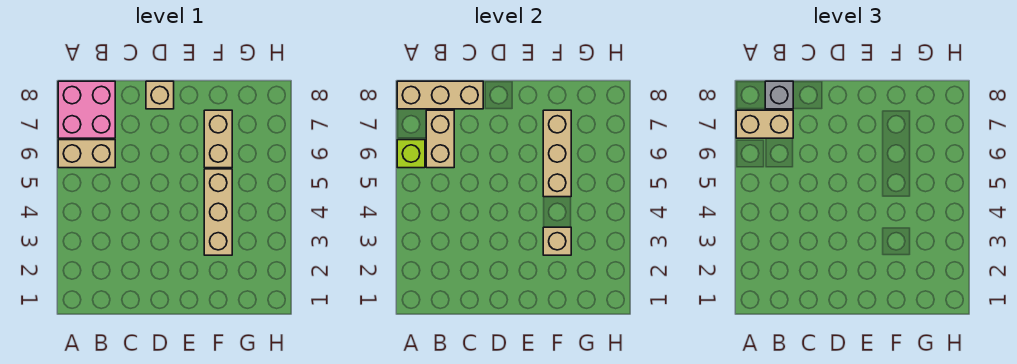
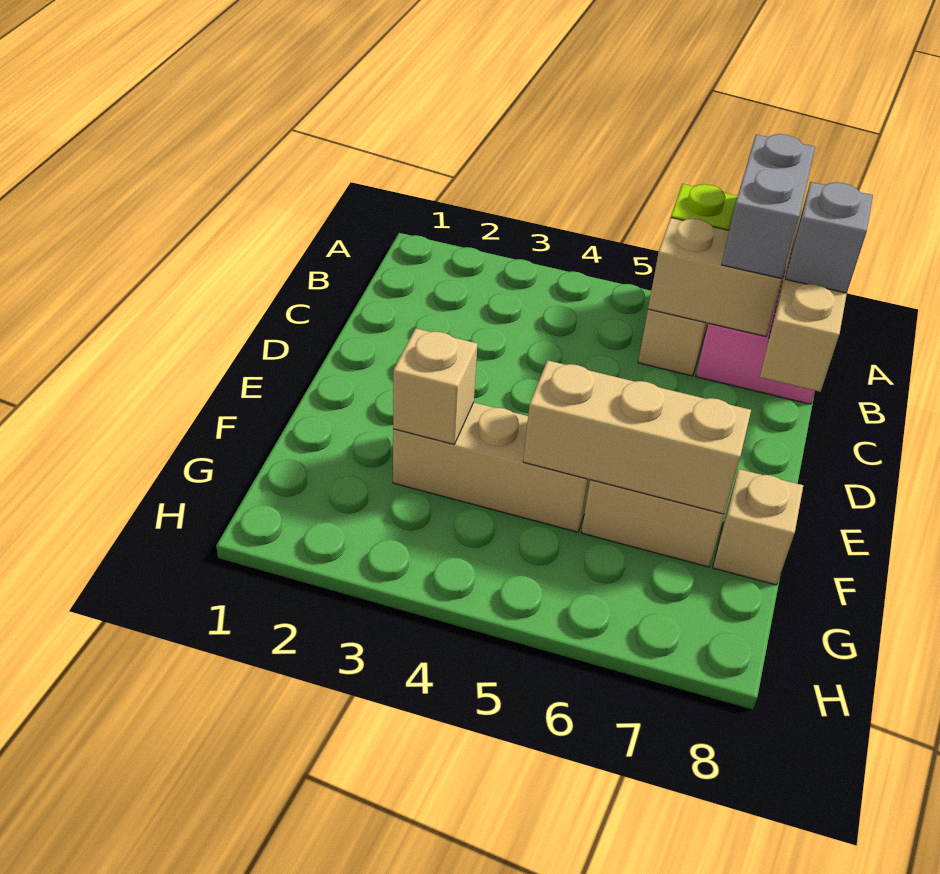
tan brick A7:B7 level 3 -> grey brick A7:B7 level 3
tan brick D8 level 1 -> tan brick F8 level 1

